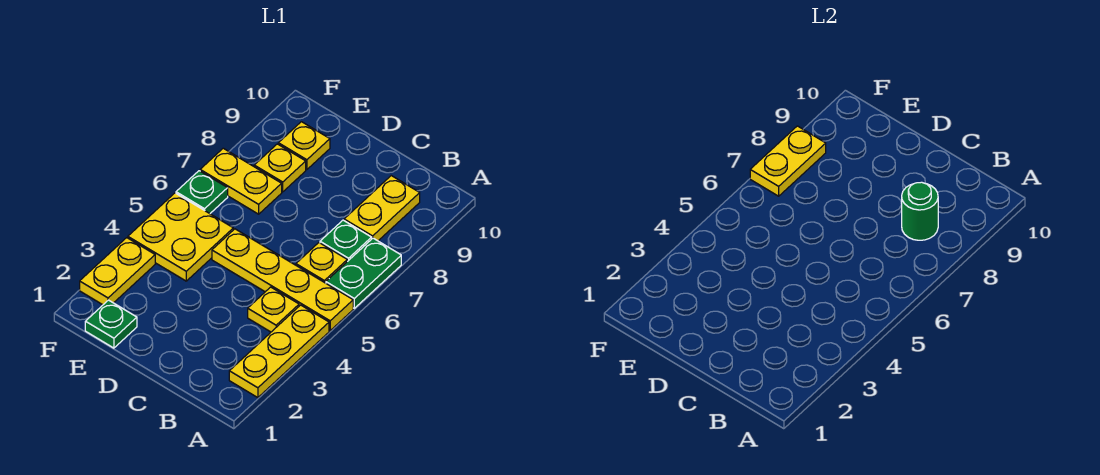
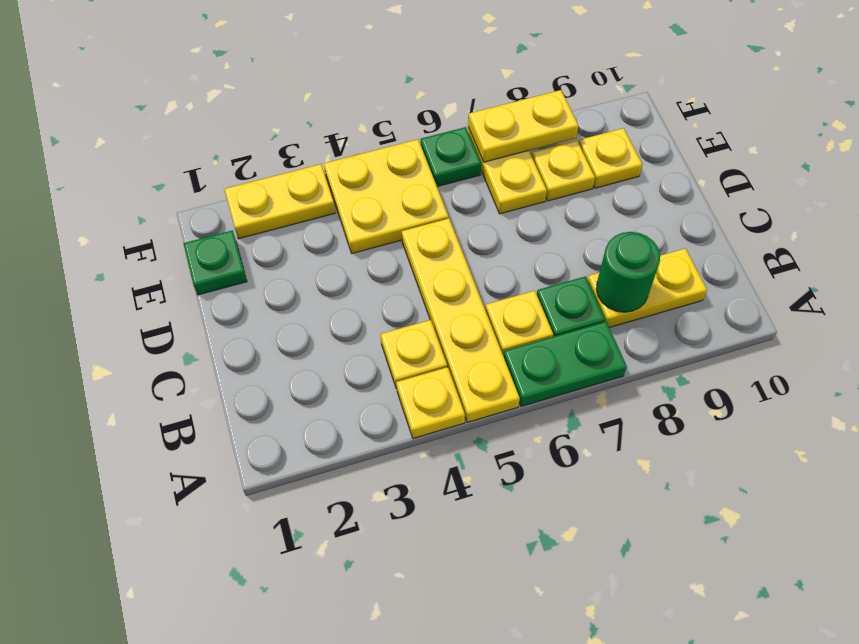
yellow plate A2:A4 level 1 -> yellow plate A4 level 1

